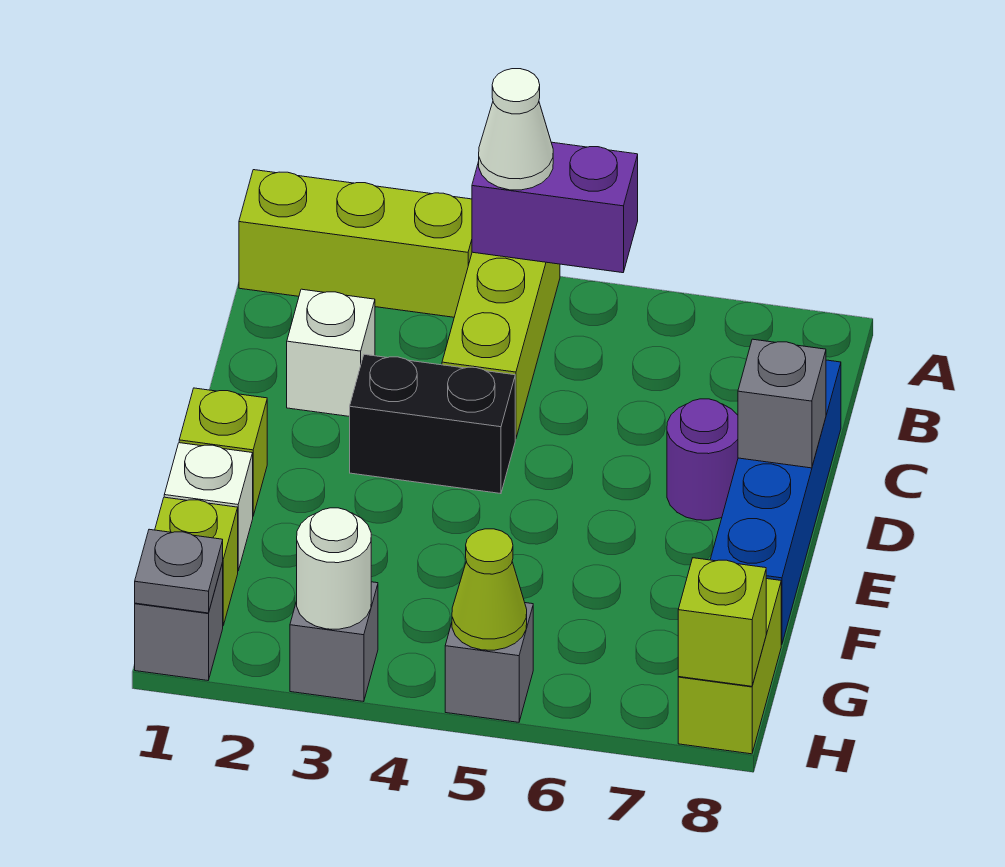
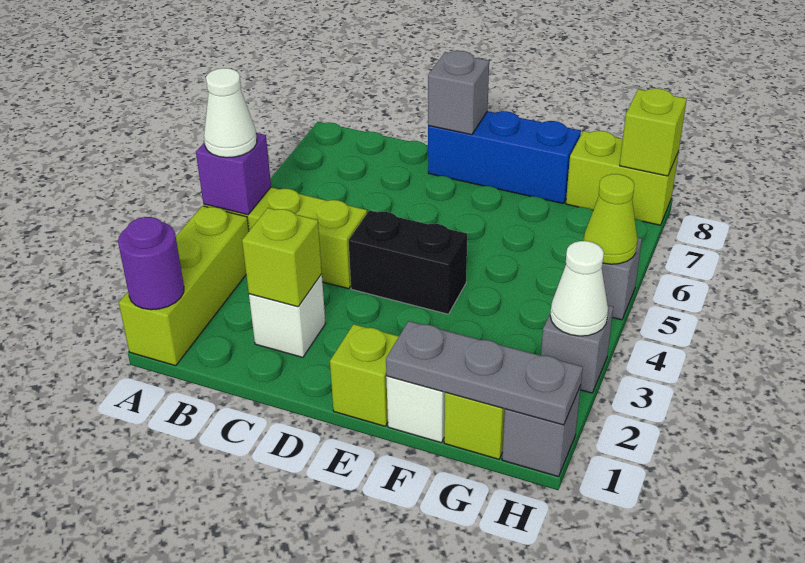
purple brick A4:A5 level 2 -> purple brick A4 level 2
none -> lime brick C2 level 2
blue brick C8:F8 level 1 -> blue brick D8:F8 level 1
black brick D3:D4 level 1 -> black brick D4:E4 level 1
purple round brick D7 level 1 -> purple round brick A1 level 2
grey plate H1 level 2 -> grey plate F1:H1 level 2
white round brick H3 level 2 -> white cone H3 level 2

